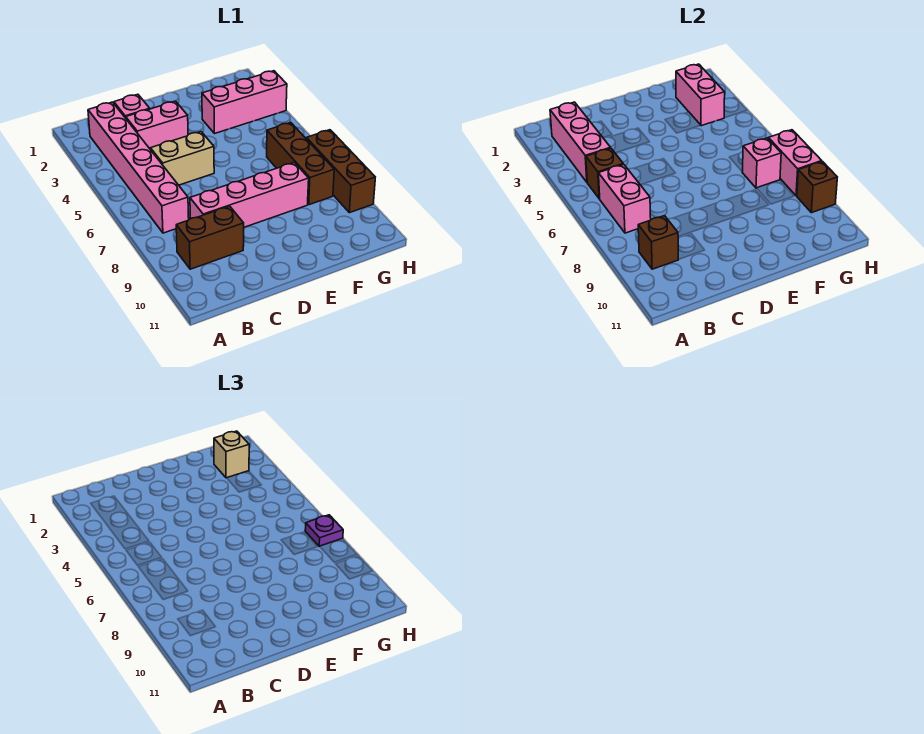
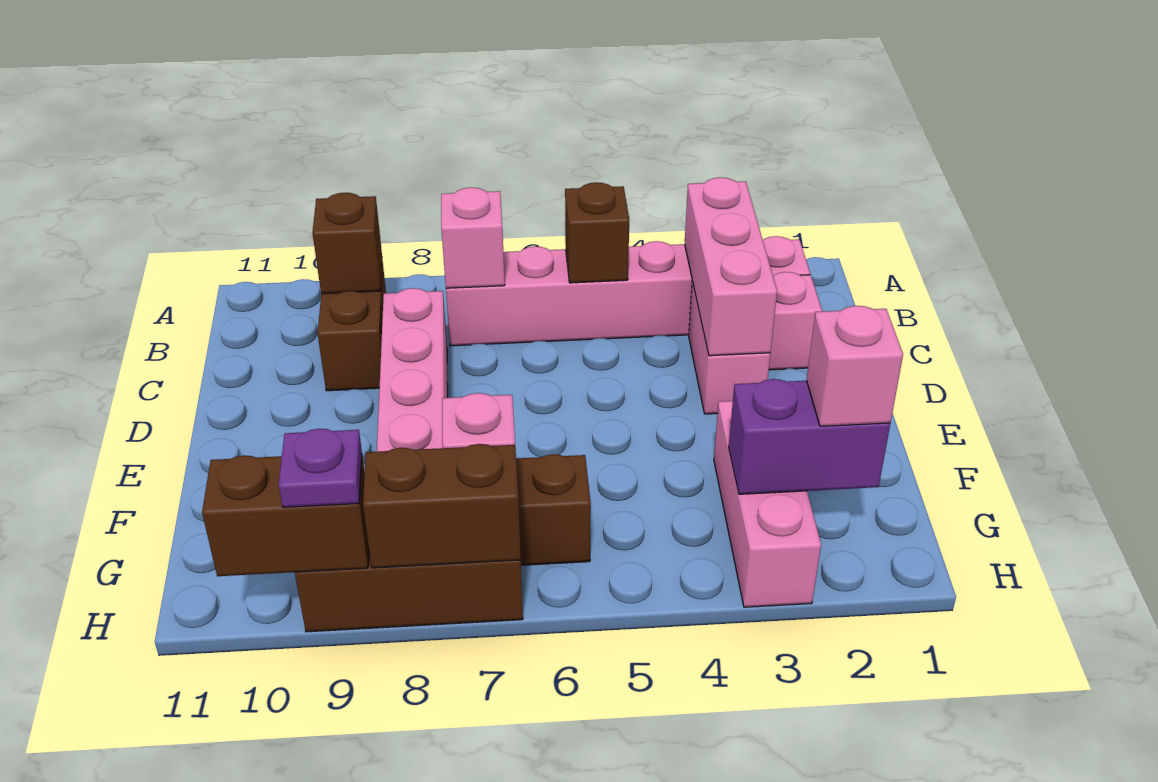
pink brick B2:B4 level 2 -> pink brick B3:D3 level 2
pink brick B6:B7 level 2 -> pink brick B7 level 2
tan brick C5:D5 level 1 -> none
pink brick G2:G3 level 2 -> purple brick G2:G3 level 2
tan brick G2 level 3 -> pink brick G2 level 3
pink brick H7:H8 level 2 -> brown brick H7:H8 level 2
purple plate H7 level 3 -> purple plate H9 level 3
brown brick H9 level 2 -> brown brick H9:H10 level 2

